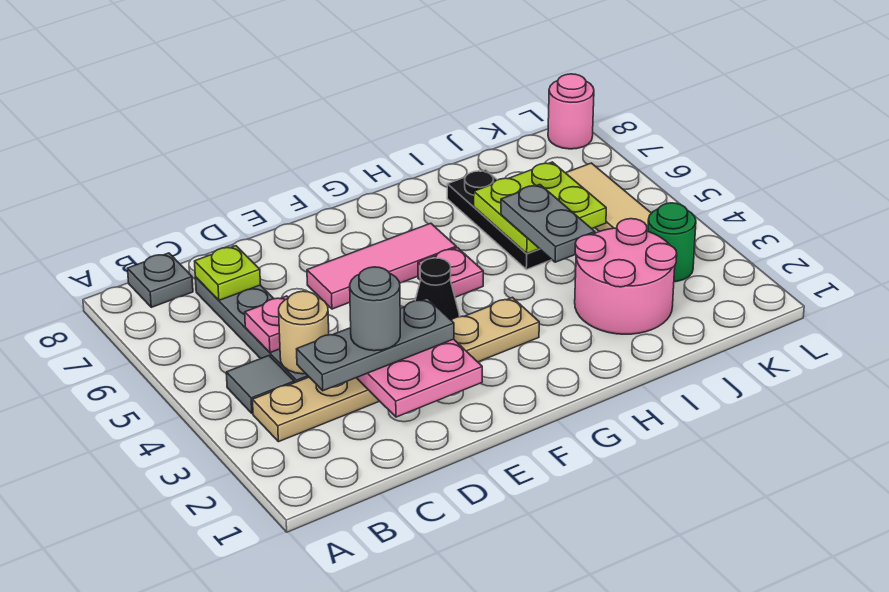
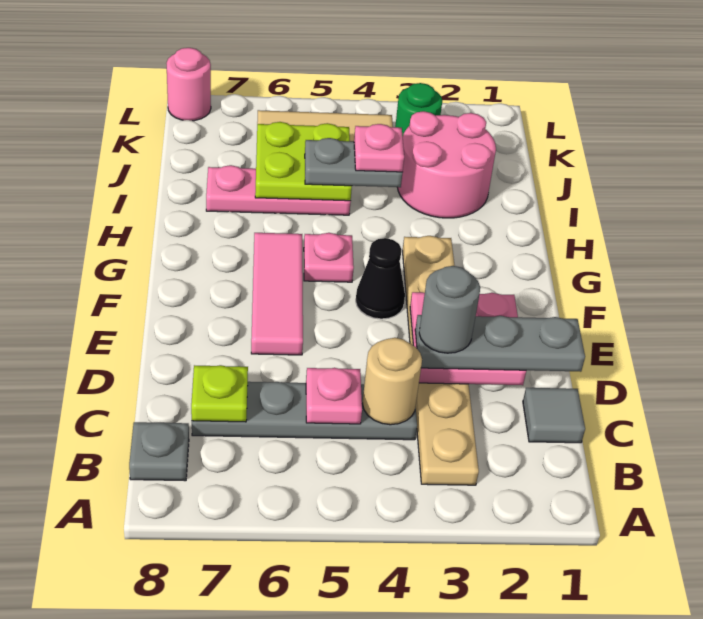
grey tile B4 level 1 -> grey tile C1 level 1
grey plate C3:E3 level 3 -> grey plate D1:D3 level 3
none -> pink plate I4 level 4
black plate I5:I7 level 1 -> pink plate I5:I7 level 1

